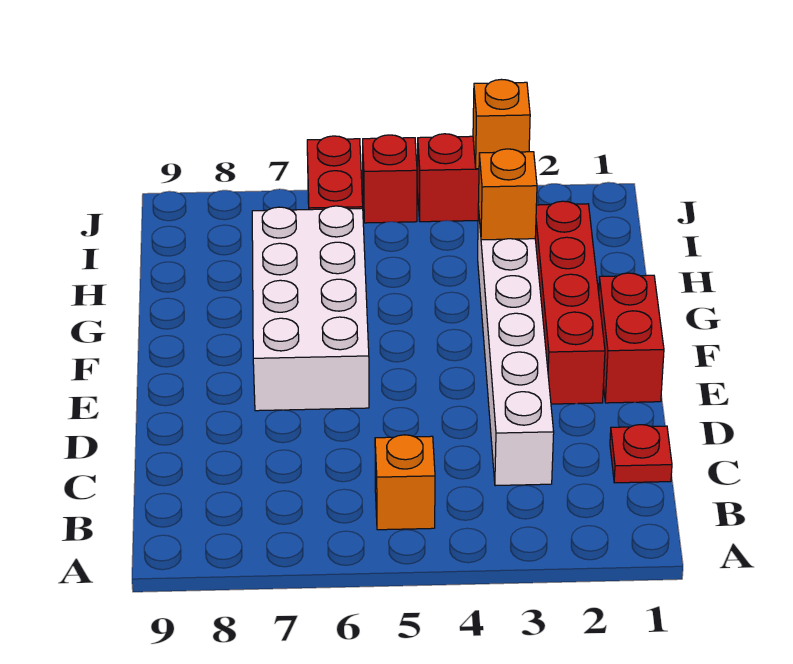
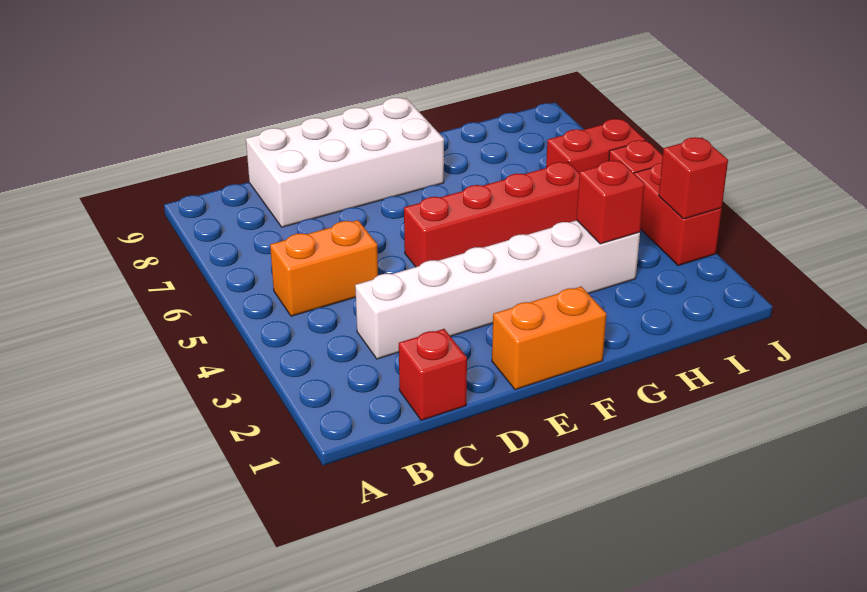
orange brick B5 level 1 -> orange brick B5:C5 level 1
red plate C1 level 1 -> red brick C1 level 1
red brick E1:F1 level 1 -> orange brick E1:F1 level 1
red brick E2:H2 level 1 -> red brick E5:H5 level 1
white brick E6:H7 level 1 -> white brick C8:F9 level 1
orange brick H3 level 2 -> red brick H3 level 2
orange brick J3 level 2 -> red brick J3 level 2

